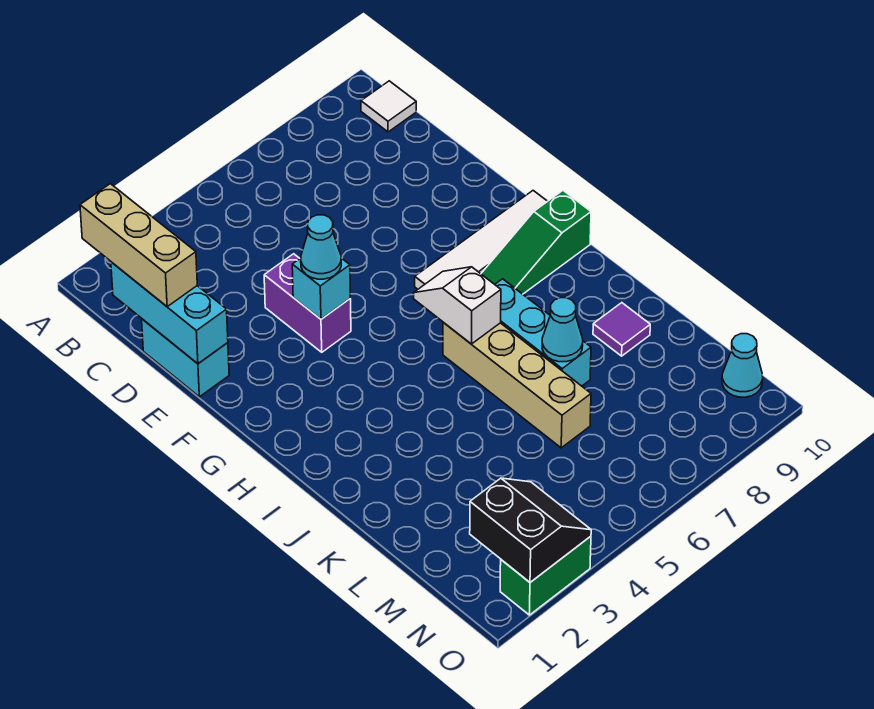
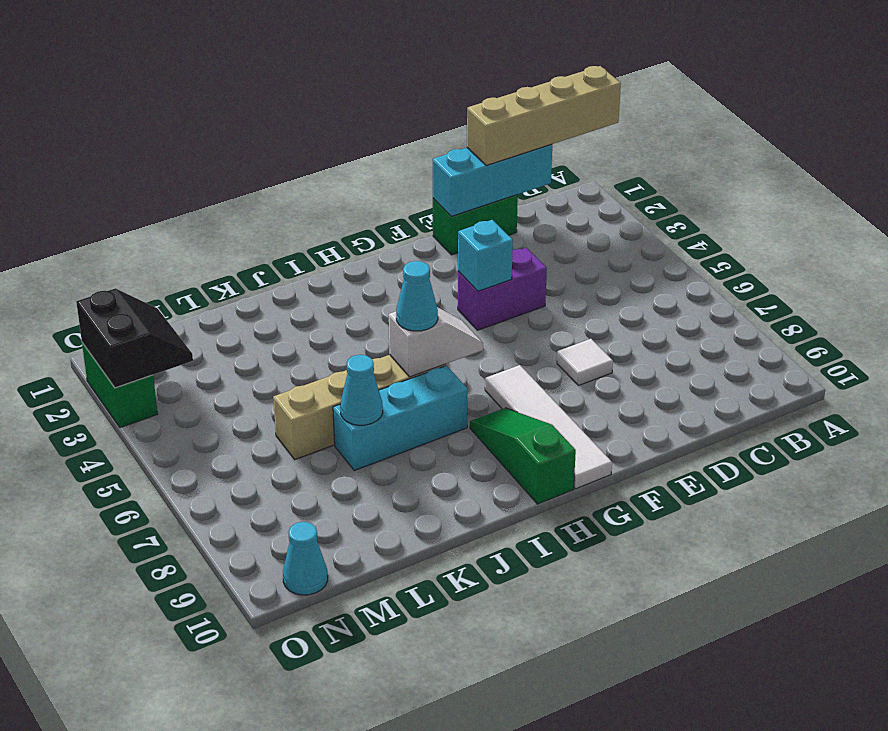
tan brick B1:D1 level 3 -> tan brick A1:D1 level 3
white tile B10 level 1 -> white tile E7 level 1
cyan brick D1:E1 level 1 -> green brick D1:E1 level 1
cyan cone F4 level 3 -> cyan cone I6 level 3
purple tile K9 level 1 -> none
black slope N2:O3 level 2 top 2 -> black slope N2:O3 level 2 top O

